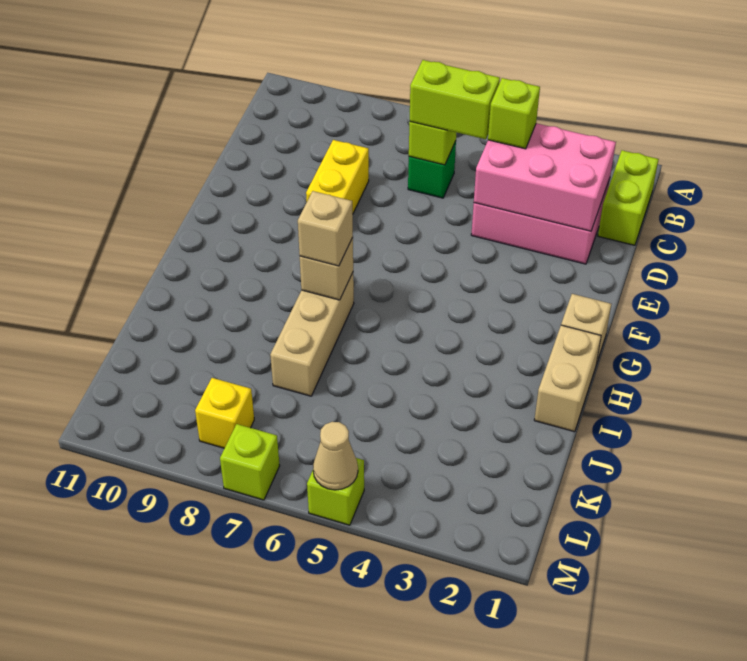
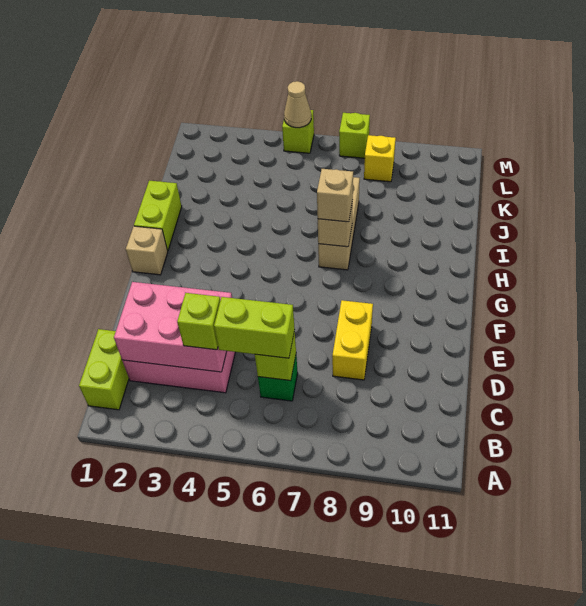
tan brick H1:I1 level 1 -> lime brick H1:I1 level 1

